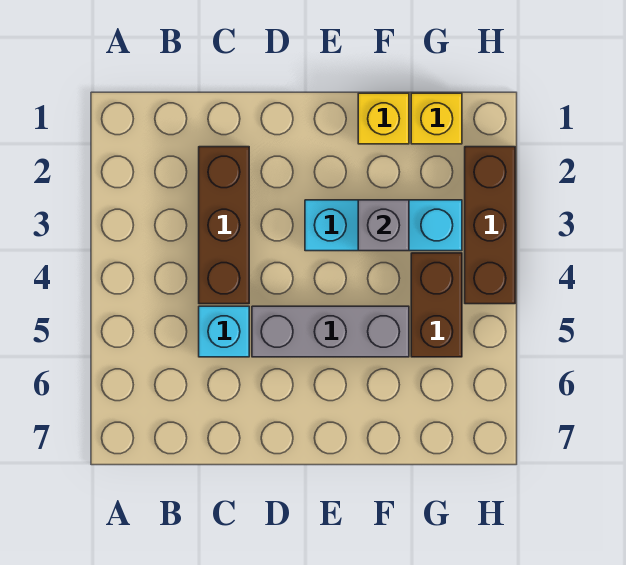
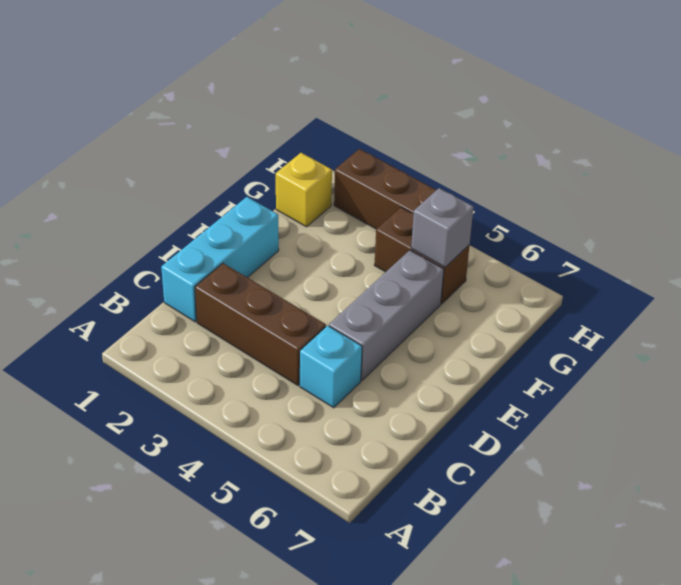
cyan brick E3:G3 level 1 -> cyan brick C1:E1 level 1
yellow brick F1 level 1 -> none
grey brick F3 level 2 -> grey brick G5 level 2

